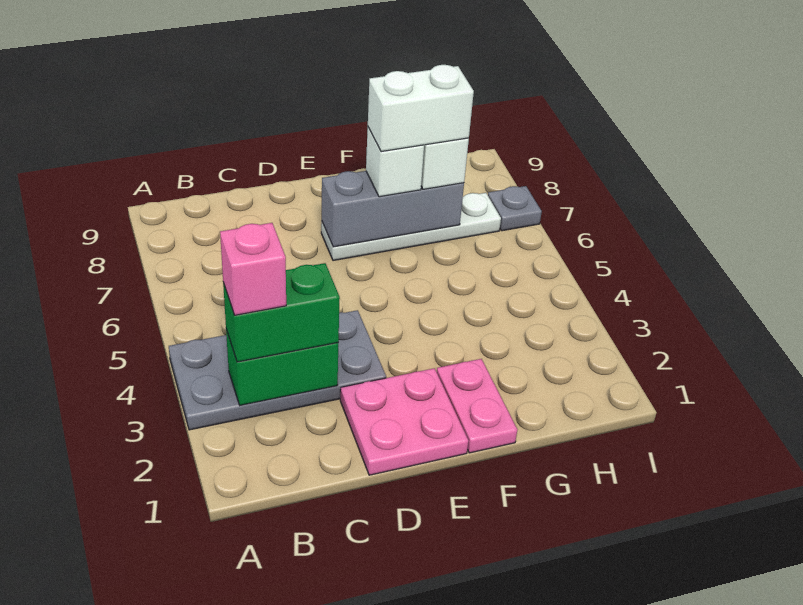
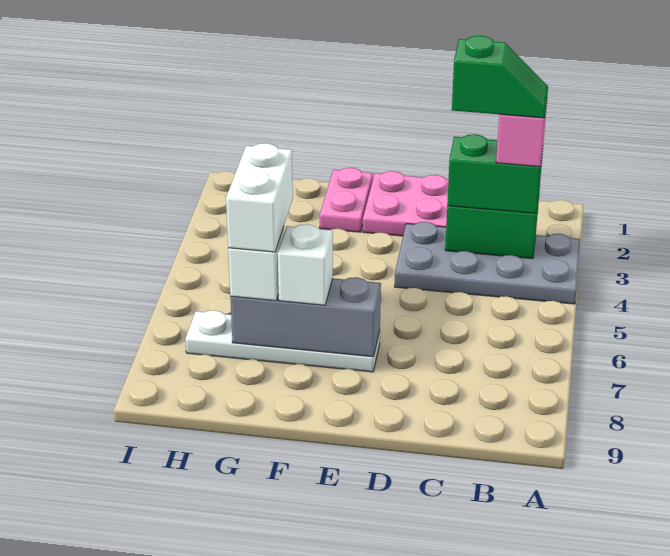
none -> green slope B3:C3 level 5 top C
white brick F7:G7 level 4 -> white brick G6:G7 level 4
grey plate I7 level 1 -> none

